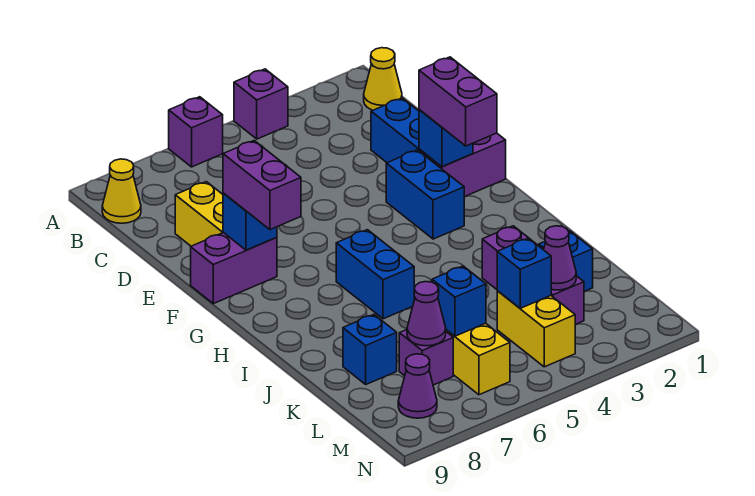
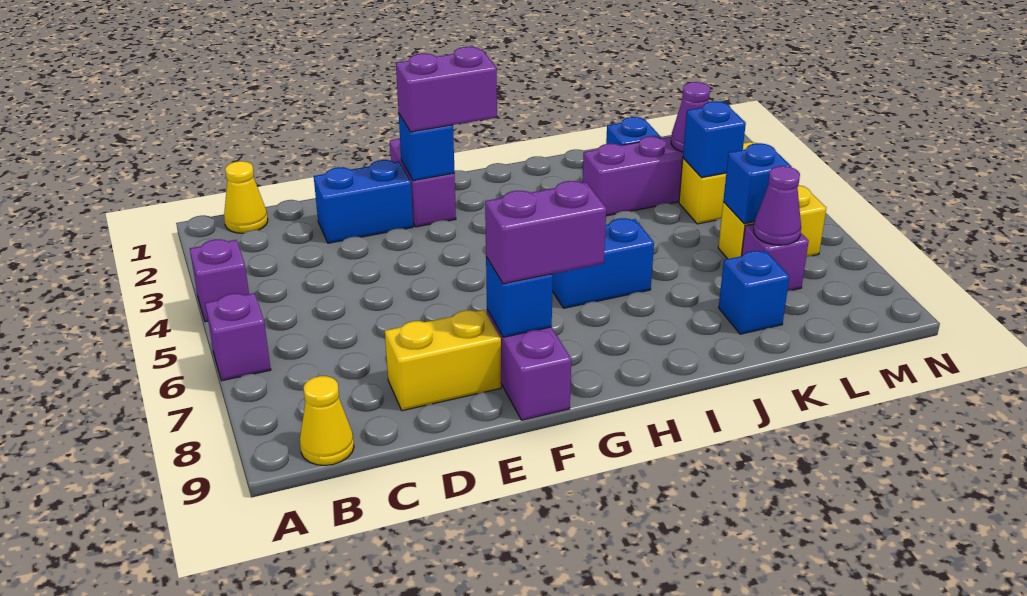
blue brick F3:G3 level 1 -> none
purple cone M8 level 1 -> none

